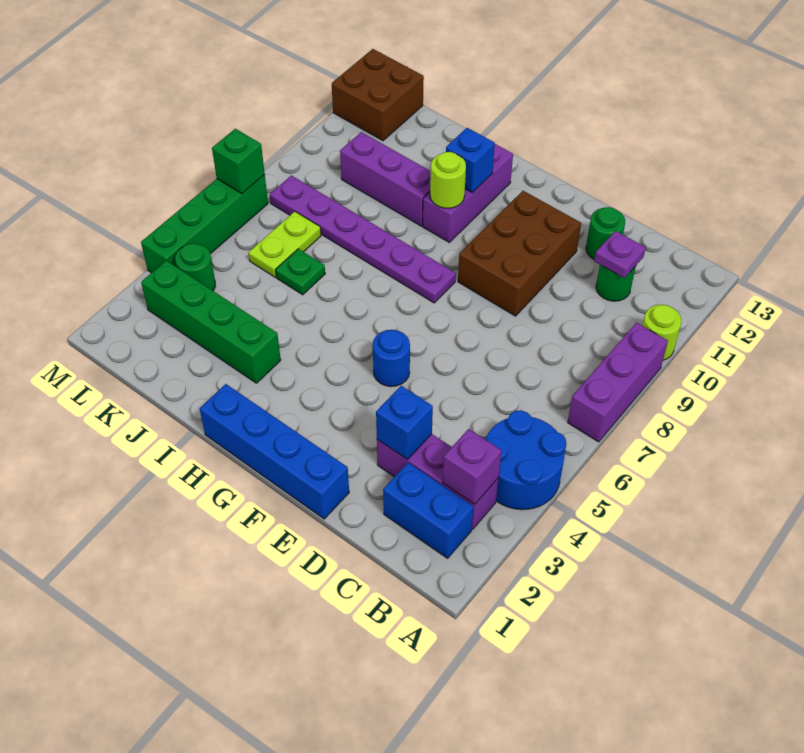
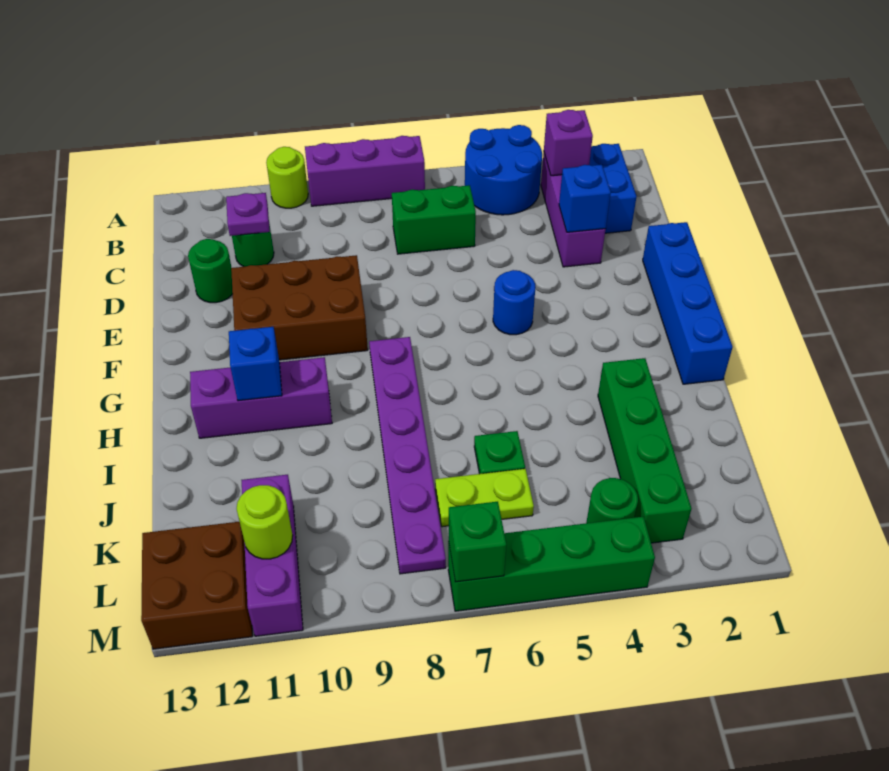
none -> green brick C6:C7 level 1
lime round brick H10 level 2 -> lime round brick L11 level 2
purple brick I10:K10 level 1 -> purple brick K11:M11 level 1

